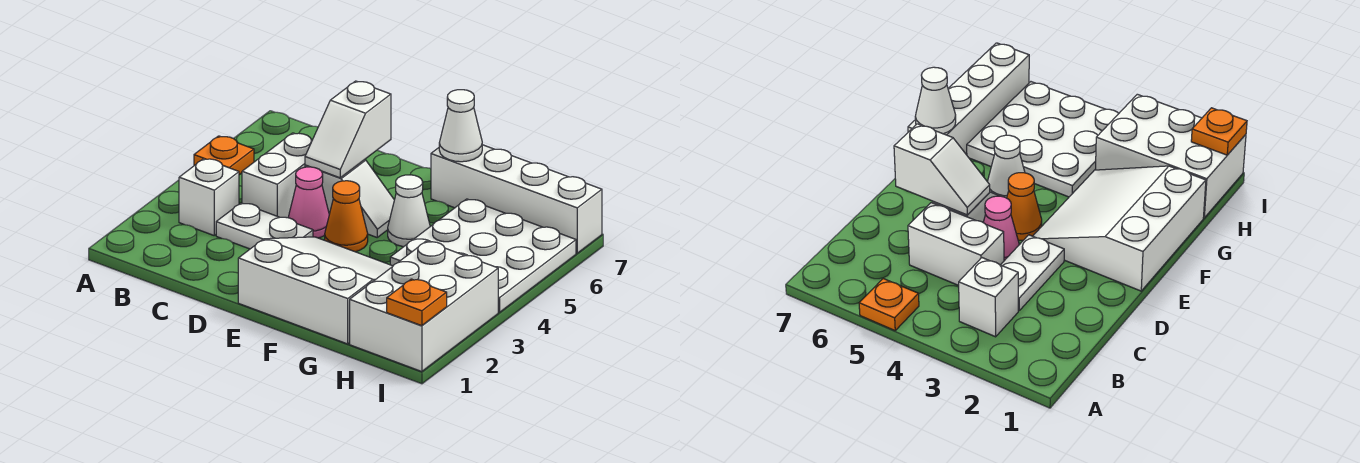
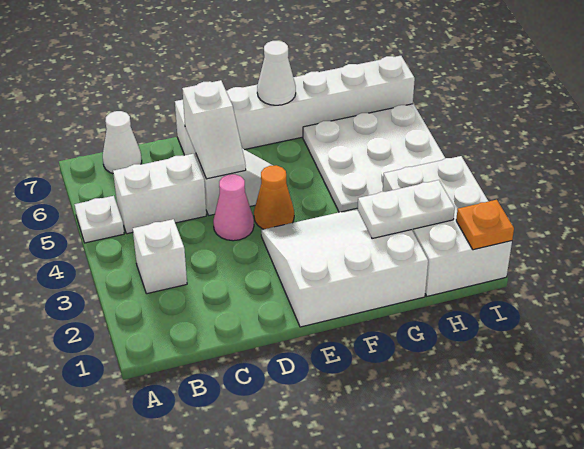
orange plate A5 level 1 -> white plate A5 level 1
white plate C3:D3 level 1 -> white plate G2:H2 level 2
white brick C4:C5 level 1 -> white brick B5:C5 level 1
white cone F5 level 1 -> white cone B7 level 1
white brick F7:I7 level 1 -> white brick D7:I7 level 1

